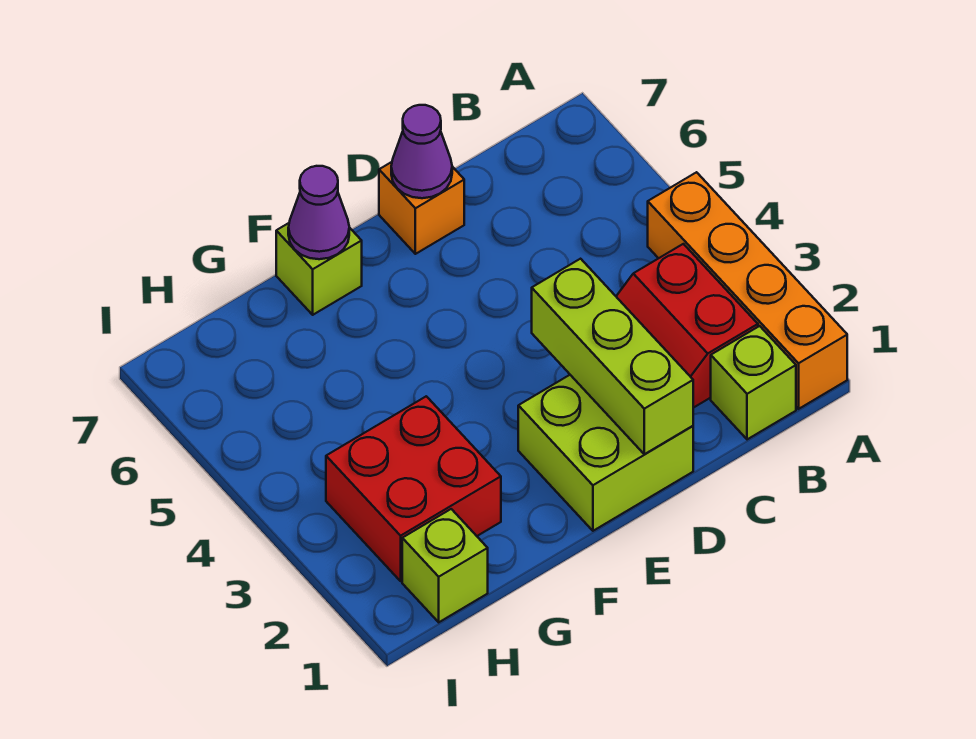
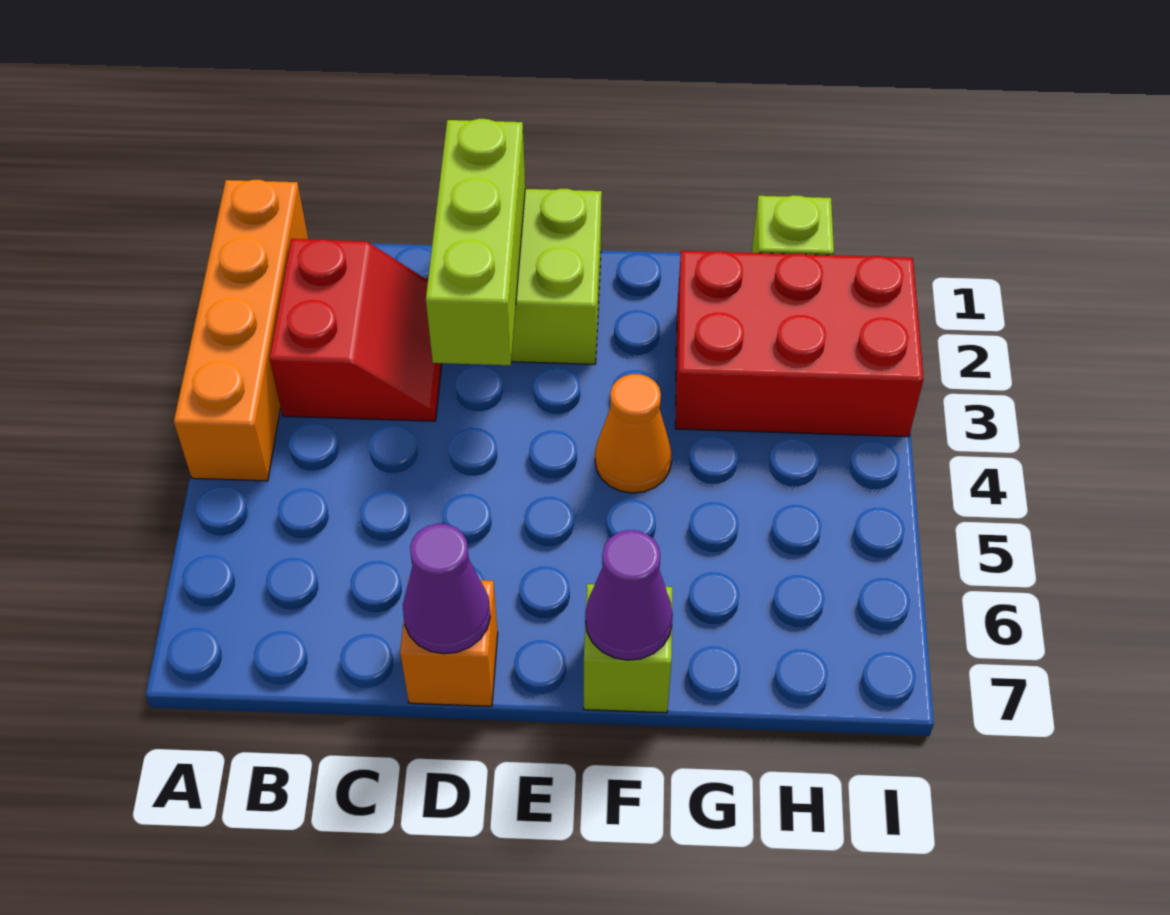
lime brick B1 level 1 -> none
none -> orange cone F4 level 1
red brick G2:H3 level 1 -> red brick G2:I3 level 1

